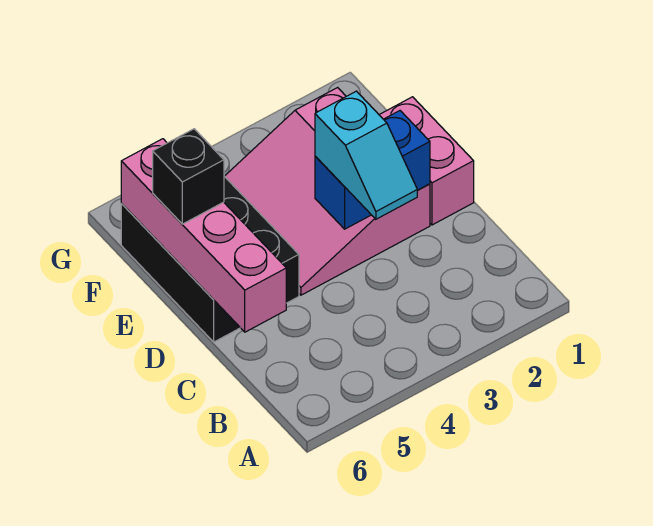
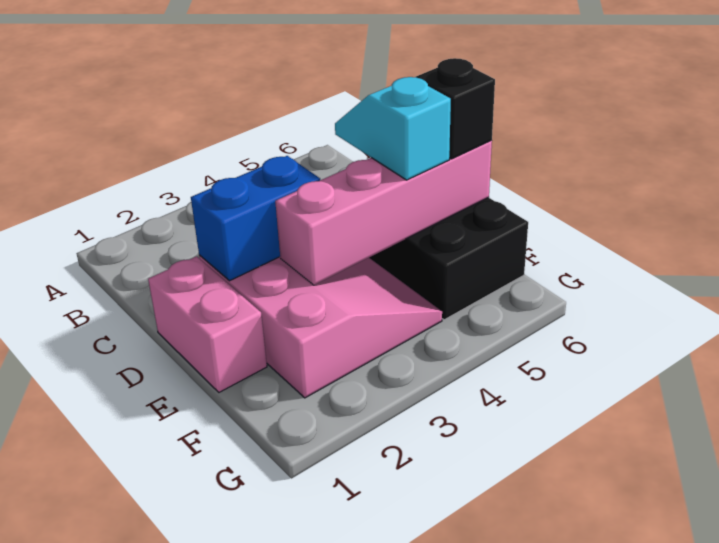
cyan slope C3:D3 level 3 top D -> cyan slope D5:E5 level 3 top E
pink brick C6:F6 level 2 -> pink brick E3:E6 level 2

